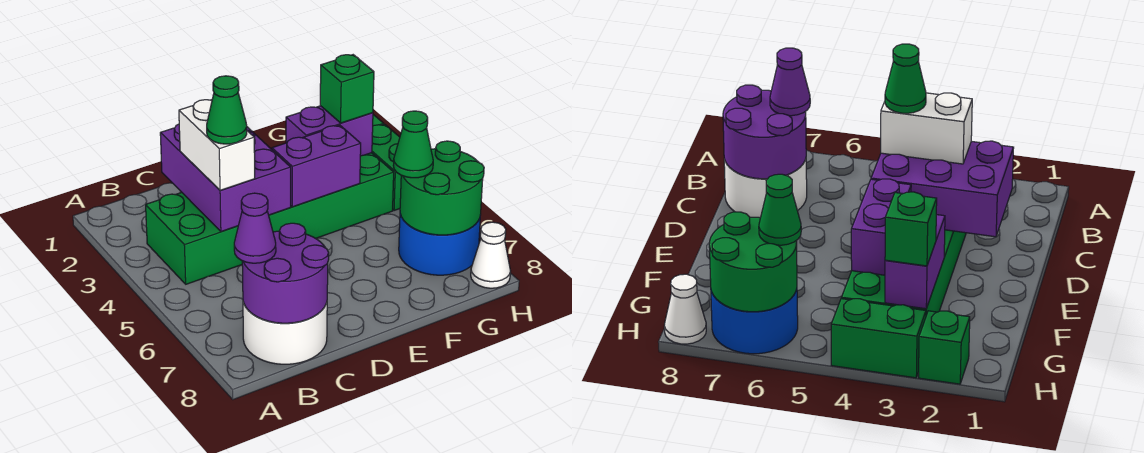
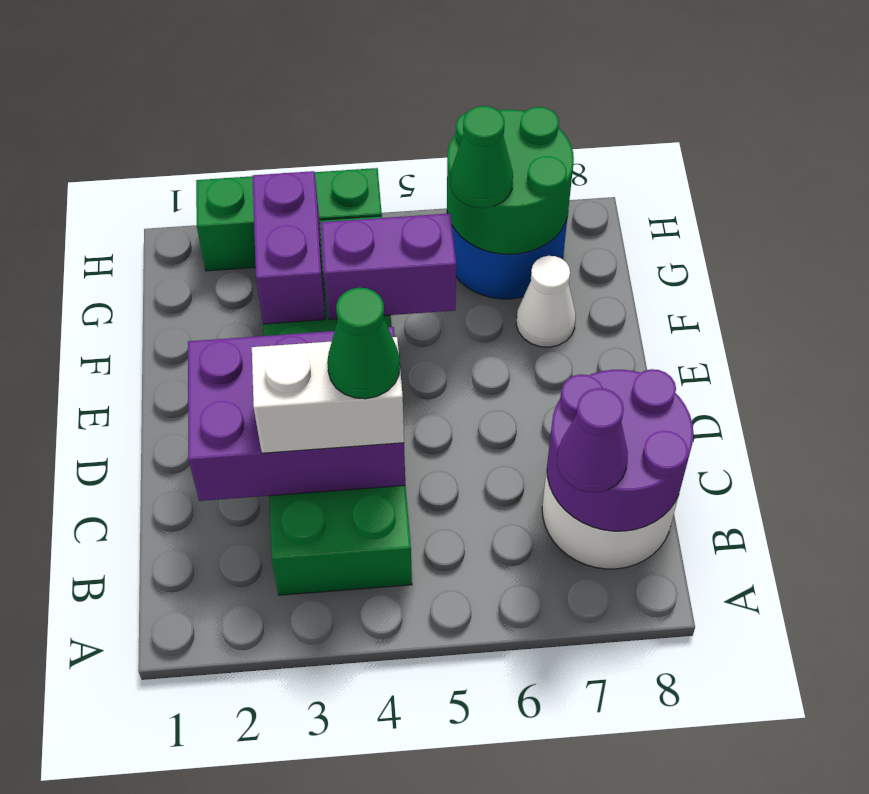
purple brick E4:F4 level 2 -> purple brick F4:F5 level 2
green brick G3 level 3 -> none
white cone H8 level 1 -> white cone F7 level 1

